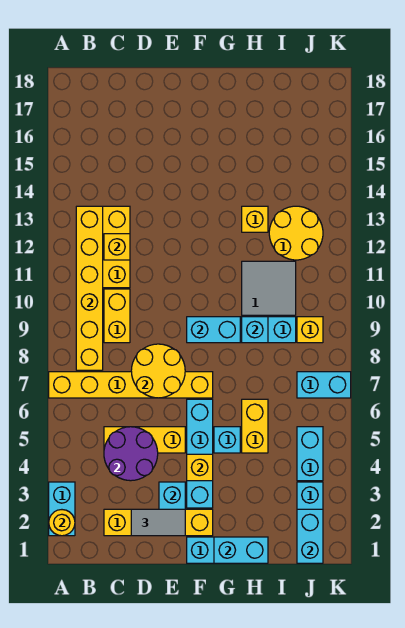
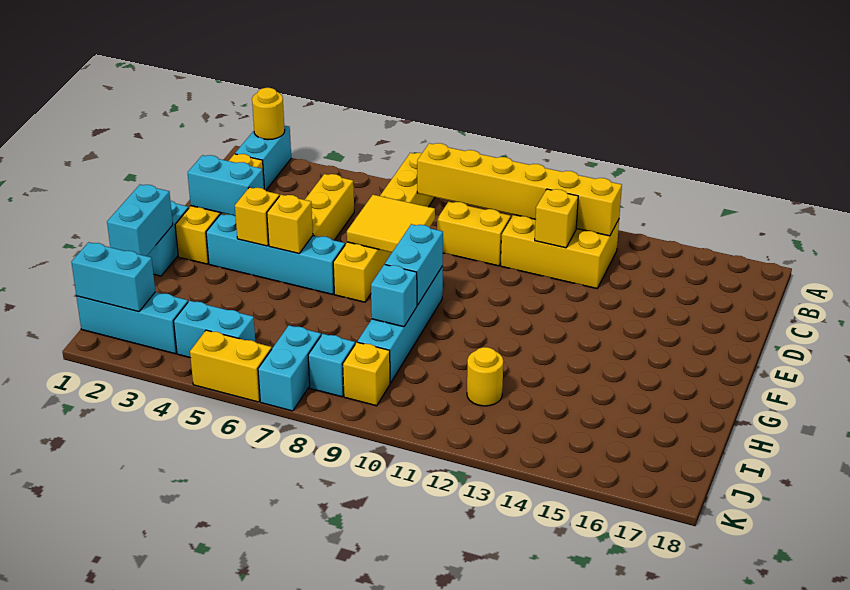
cyan brick A2:A3 level 1 -> cyan brick A2:B2 level 1
purple round brick C4:D5 level 2 -> none
grey tile D2:E2 level 3 -> none
yellow round brick D7:E8 level 2 -> yellow tile D7:E8 level 2
cyan brick G5 level 1 -> cyan brick J8 level 1
yellow brick H5:H6 level 1 -> yellow brick K5:K6 level 1
grey tile H10:I11 level 1 -> none
yellow brick H13 level 1 -> yellow brick F5 level 2
yellow round brick I12:J13 level 1 -> yellow round brick I12 level 1

